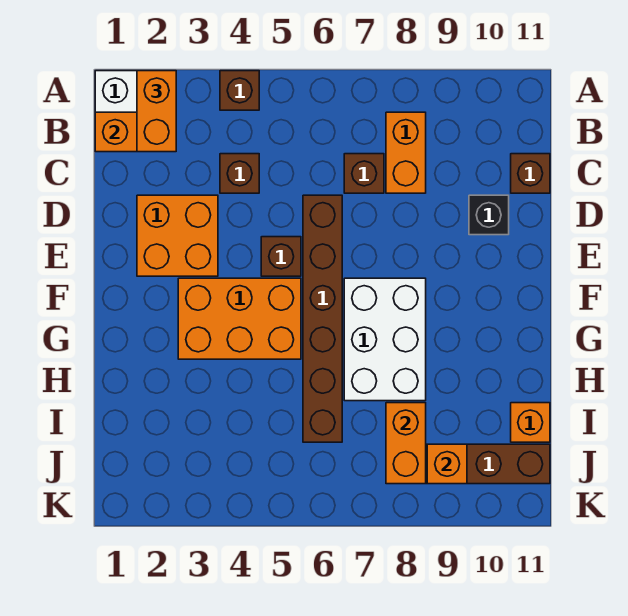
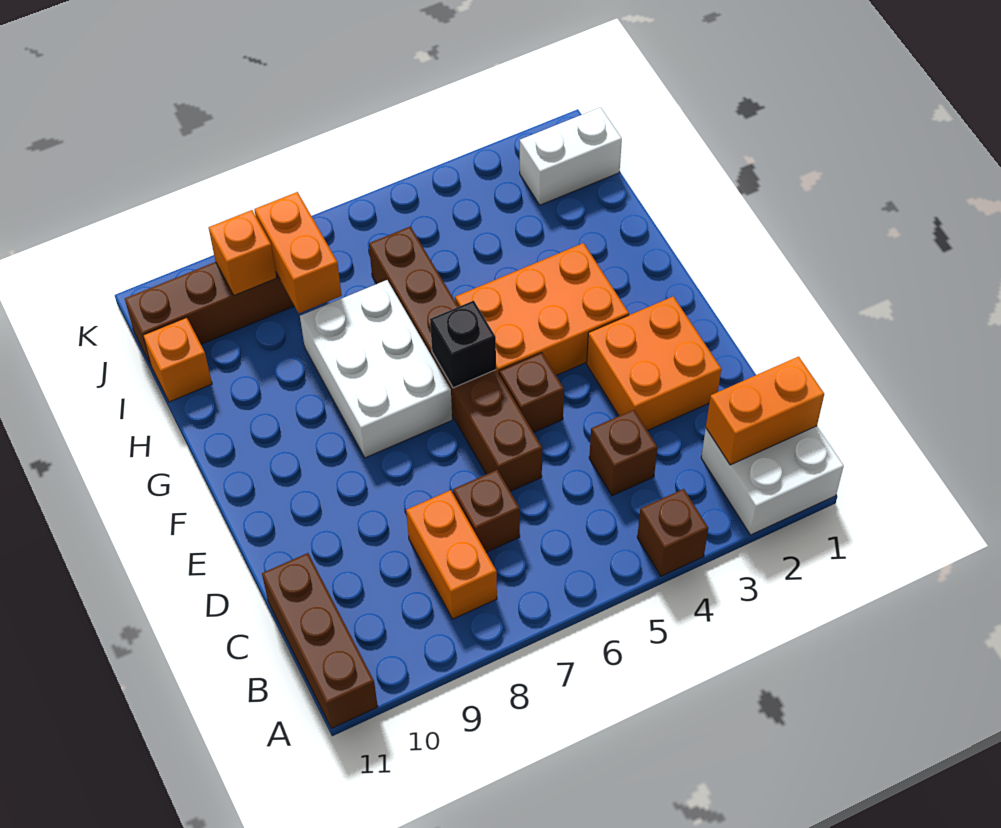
orange brick A2:B2 level 3 -> none
brown brick C11 level 1 -> brown brick A11:C11 level 1
black brick D10 level 1 -> black brick F6 level 2
none -> white brick J1:J2 level 1

